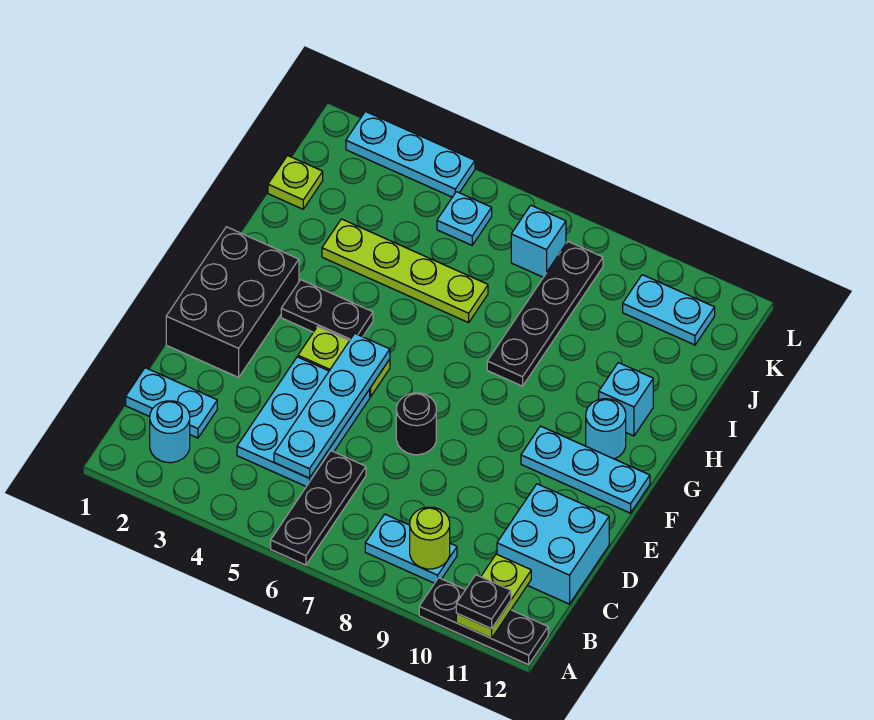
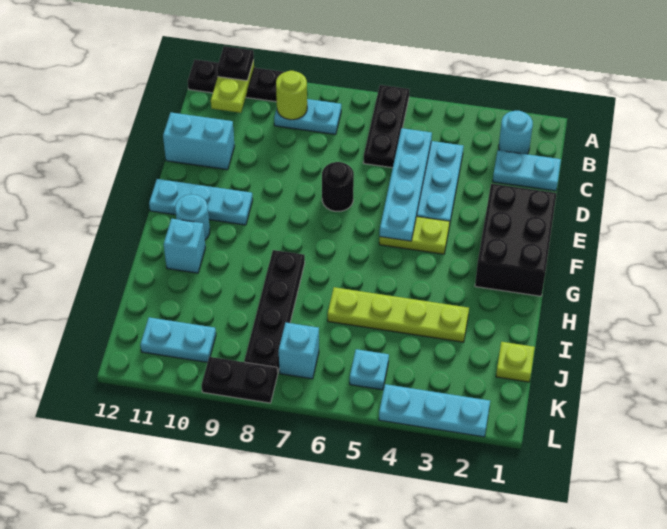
cyan brick C11:D12 level 1 -> cyan brick D11:D12 level 1
black plate G3:G4 level 1 -> black plate L8:L9 level 1

